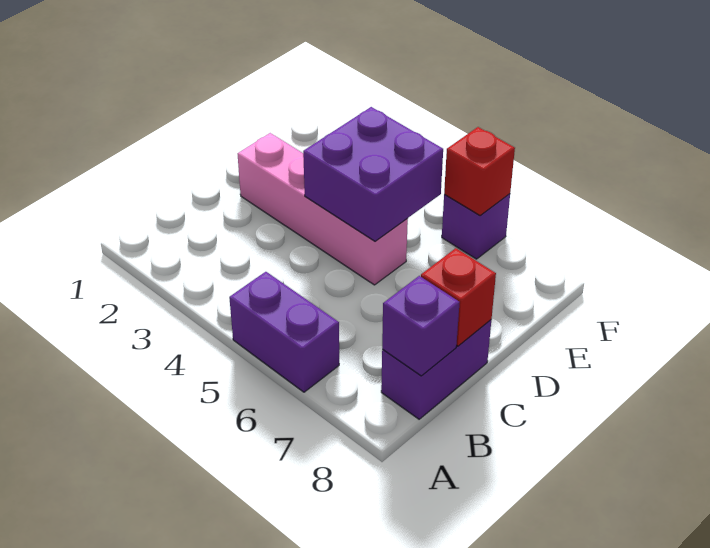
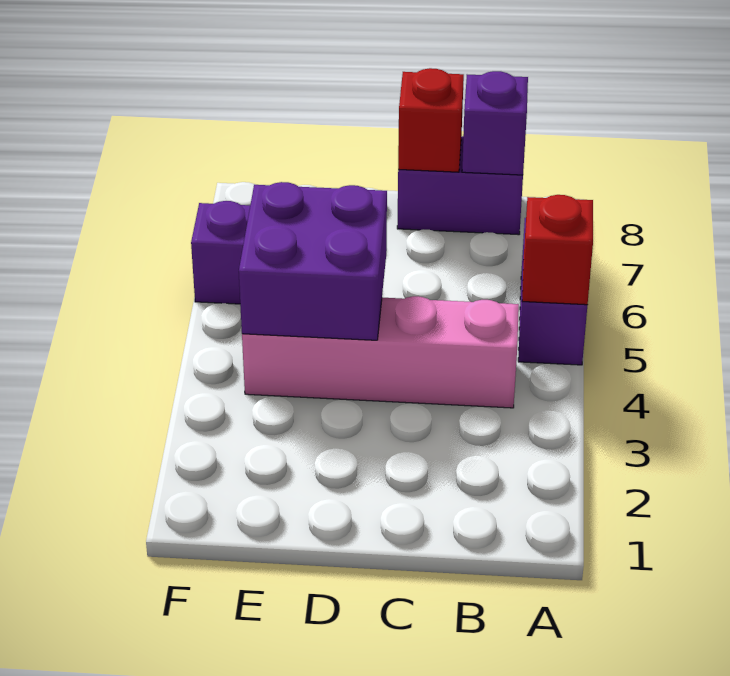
pink brick D2:D5 level 1 -> pink brick B4:E4 level 1
red brick F6 level 2 -> red brick A5 level 2

